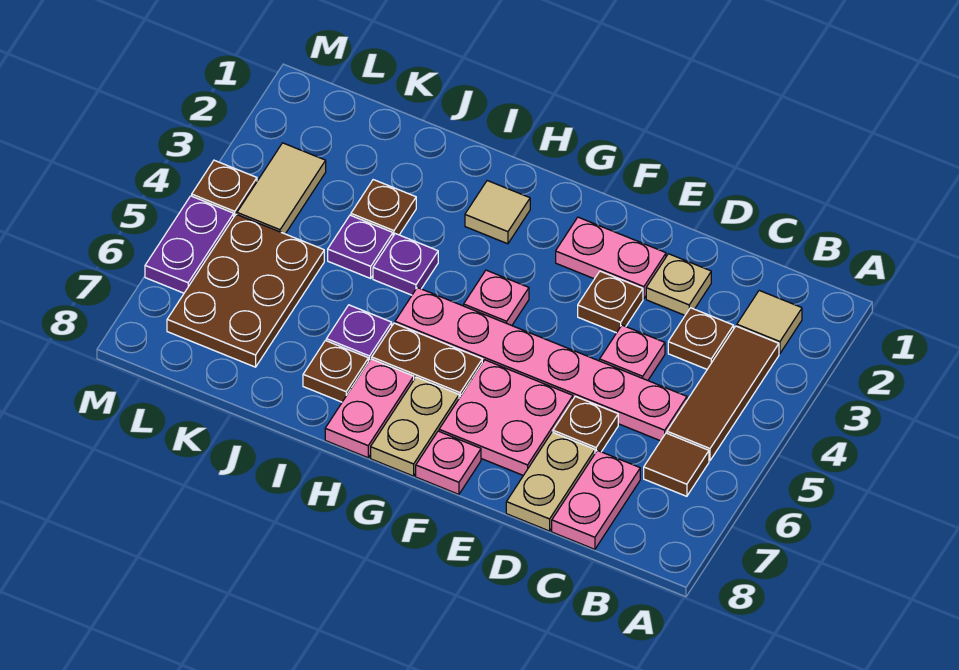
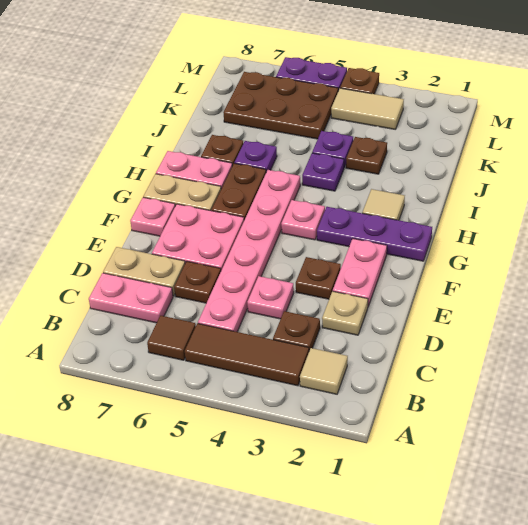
none -> purple plate G1:G3 level 1

